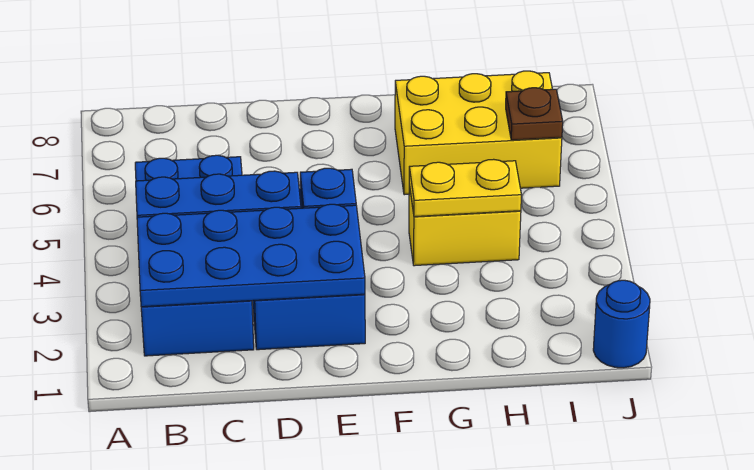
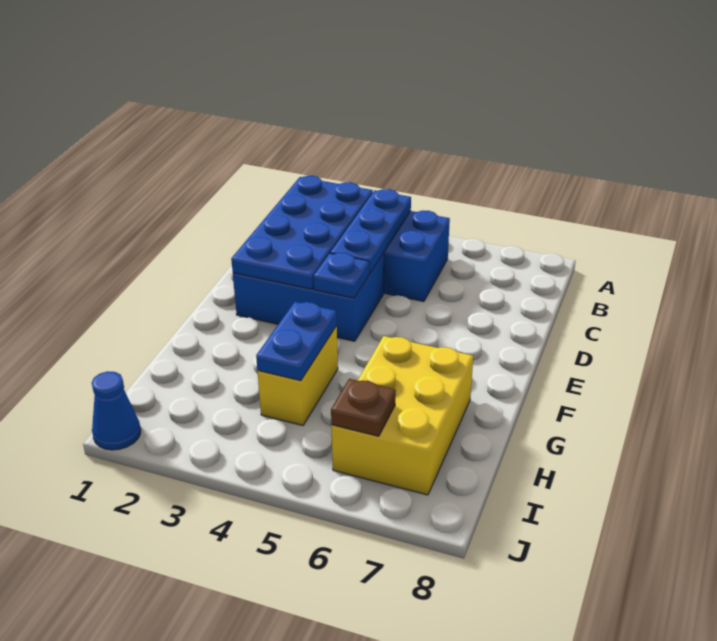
yellow plate G4:H4 level 2 -> blue plate G4:H4 level 2
blue round brick J1 level 1 -> blue cone J1 level 1

